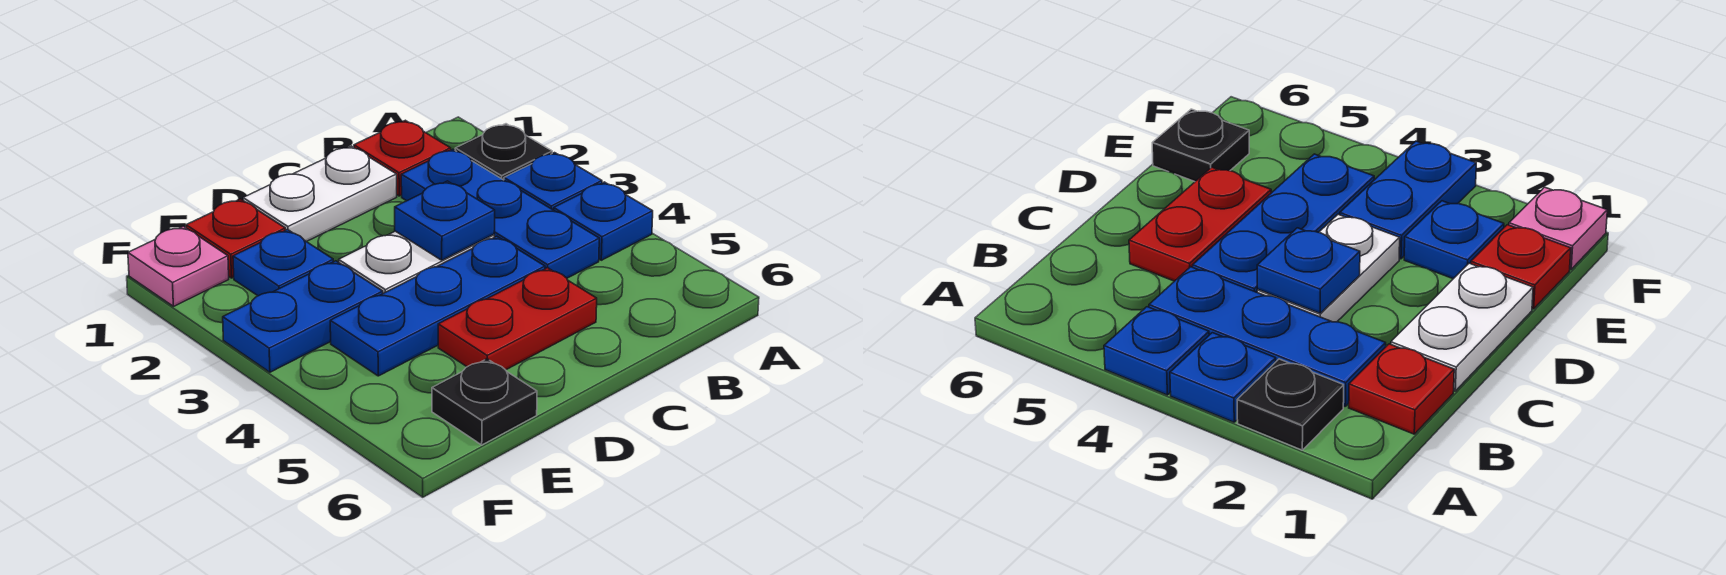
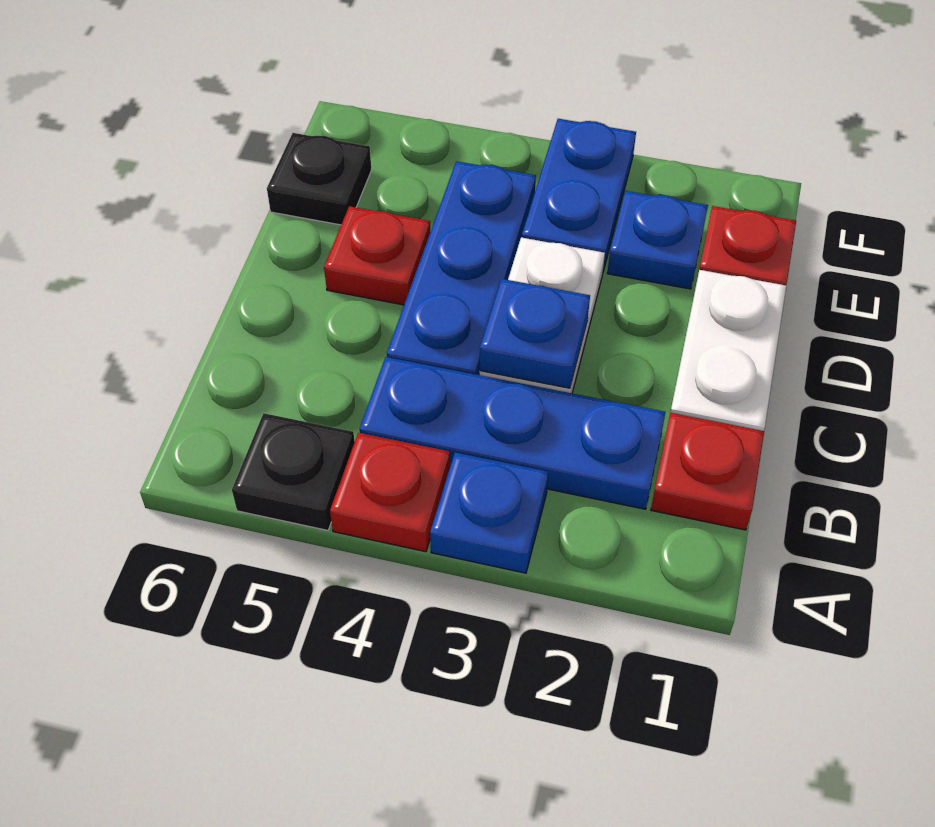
black plate A2 level 1 -> black plate A5 level 1
blue plate A4 level 1 -> red plate A4 level 1
red plate C5:D5 level 1 -> red plate D5 level 1
pink plate F1 level 1 -> none

